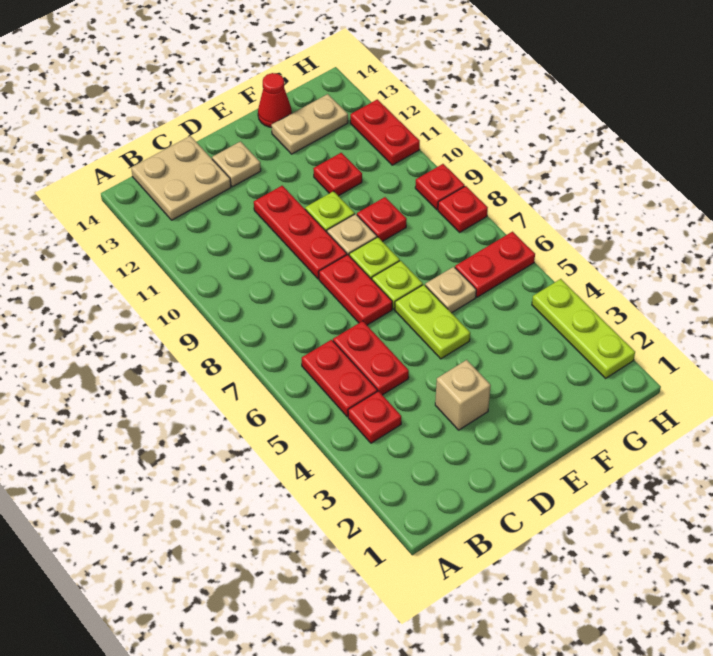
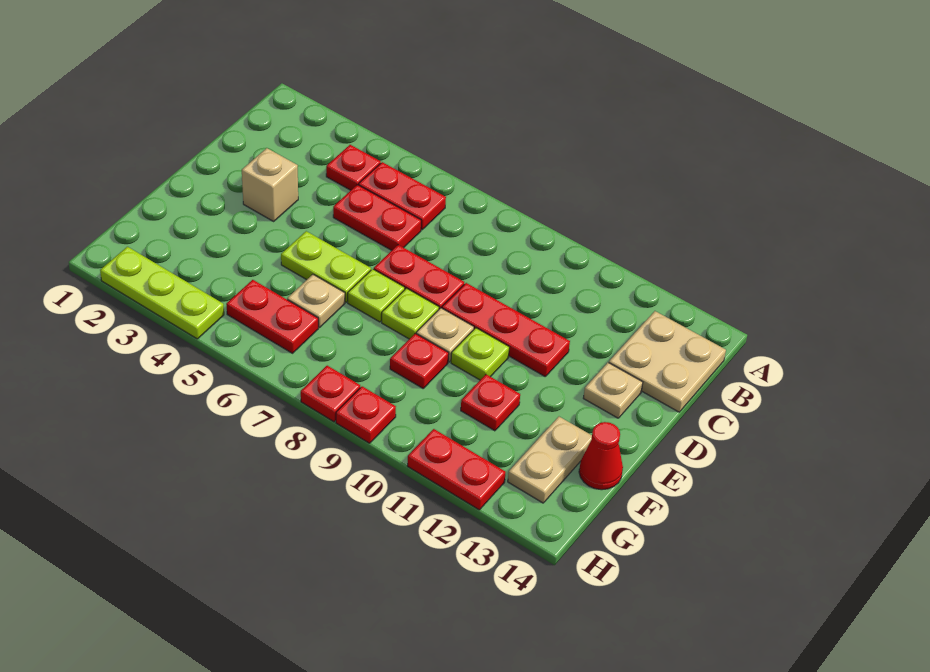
red plate G6:H6 level 1 -> red plate G5:G6 level 1

